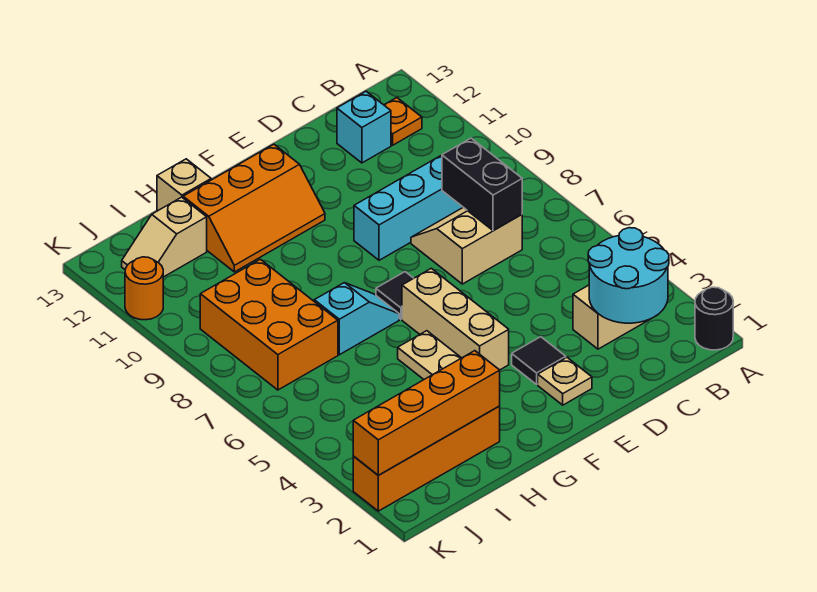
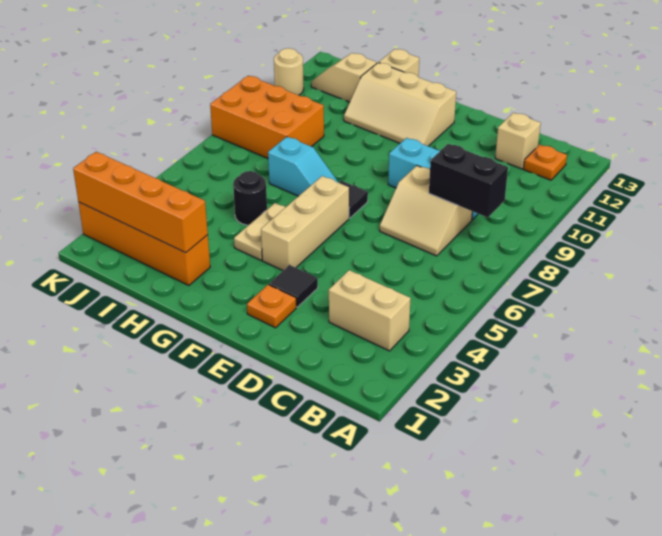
black round brick A1 level 1 -> black round brick H5 level 1
cyan round brick B2:C3 level 2 -> none
tan slope C7:D8 level 1 top 7 -> tan slope C7:D8 level 1 top 8
black brick C7:C8 level 2 -> black brick B8:C8 level 2
cyan brick C12 level 1 -> tan brick C12 level 1
tan plate E2 level 1 -> orange plate E2 level 1
orange slope F11:H12 level 1 top 12 -> tan slope F11:H12 level 1 top 12
orange brick I7:J9 level 1 -> orange brick I8:K9 level 1
orange round brick K11 level 1 -> tan round brick K11 level 1

